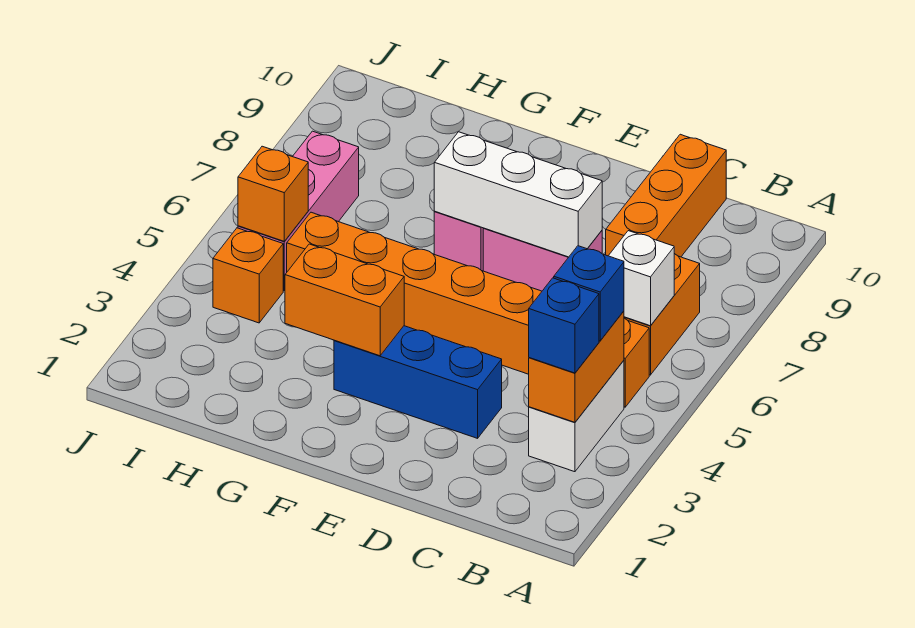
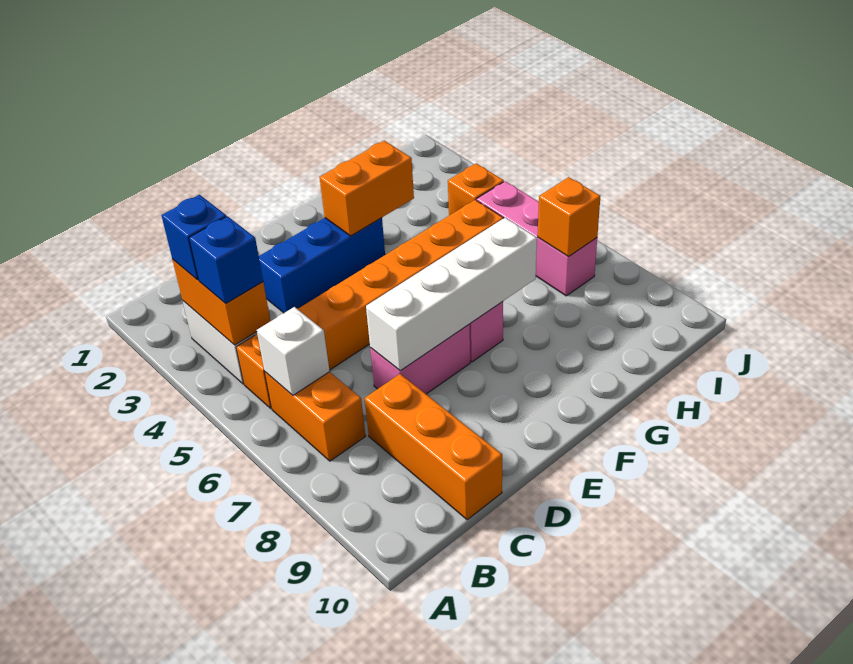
white brick D7:F7 level 2 -> white brick D7:G7 level 2
orange brick I5 level 2 -> orange brick I7 level 2

